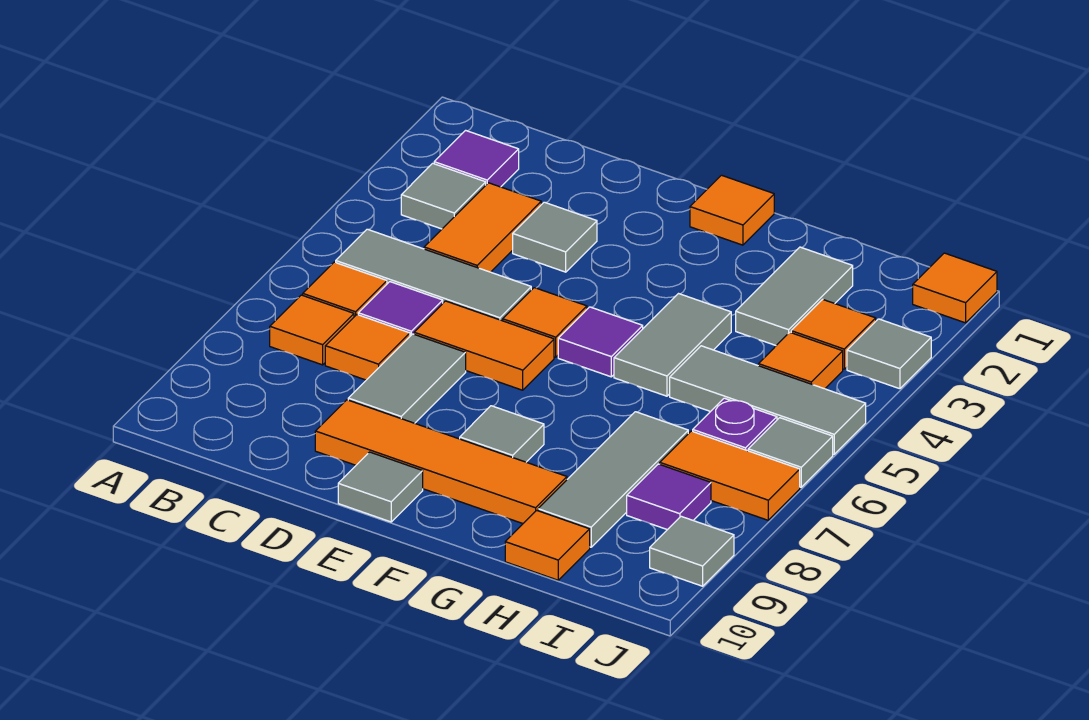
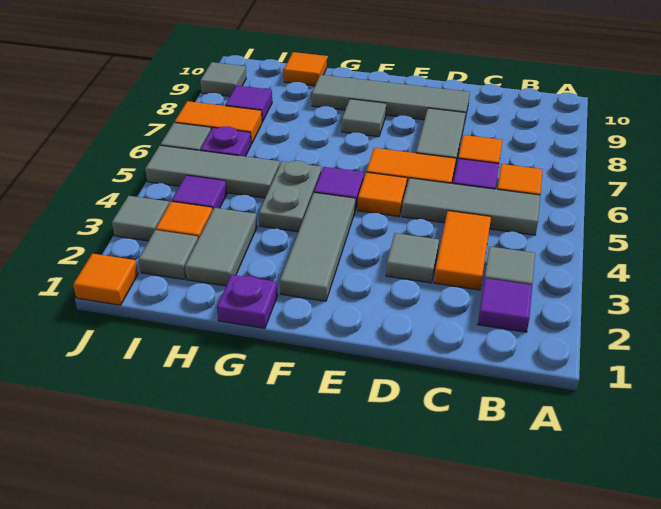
orange tile B7 level 1 -> none
orange tile D9:G9 level 1 -> grey tile D9:G9 level 1
grey tile E10 level 1 -> grey tile I2 level 1
orange tile F1 level 1 -> none
none -> purple plate G1 level 1
grey tile G4:G5 level 1 -> grey plate G4:G5 level 1
grey tile H7:H9 level 1 -> grey tile F2:F4 level 1
orange tile I4 level 1 -> purple tile I4 level 1

